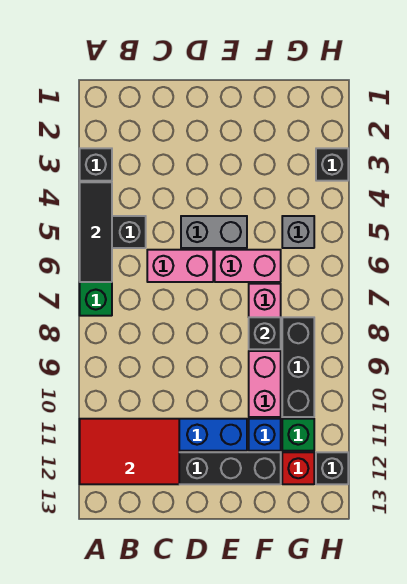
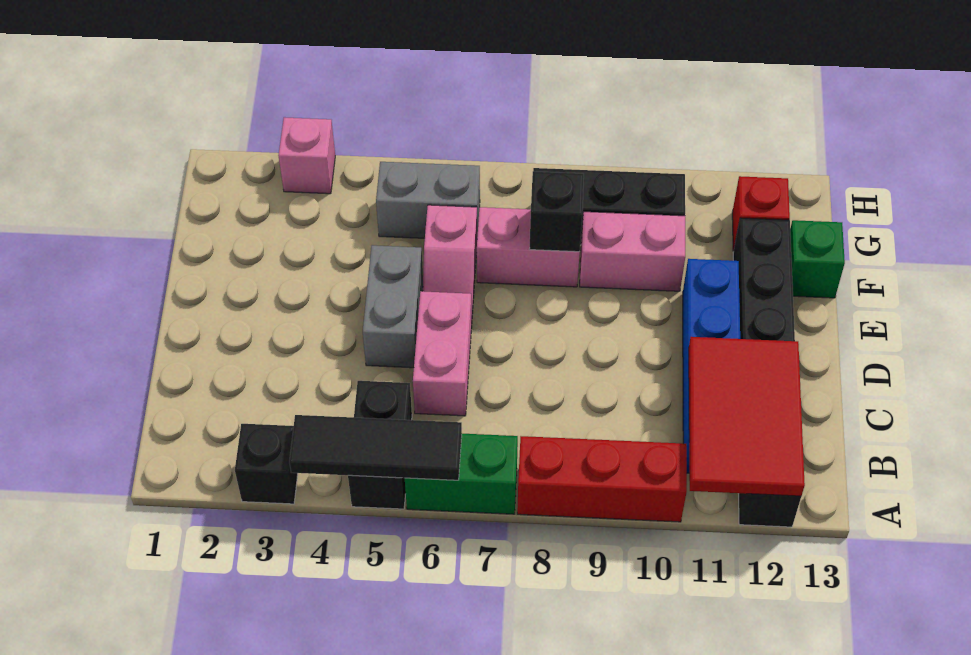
none -> red brick A8:A10 level 1
pink brick E6:F6 level 1 -> pink slope E6:F6 level 1 top F
blue brick F11 level 1 -> none
grey brick G5 level 1 -> grey brick G5:G6 level 1
green brick G11 level 1 -> green brick F13 level 1
black brick H3 level 1 -> pink brick H3 level 1
black brick H12 level 1 -> none

